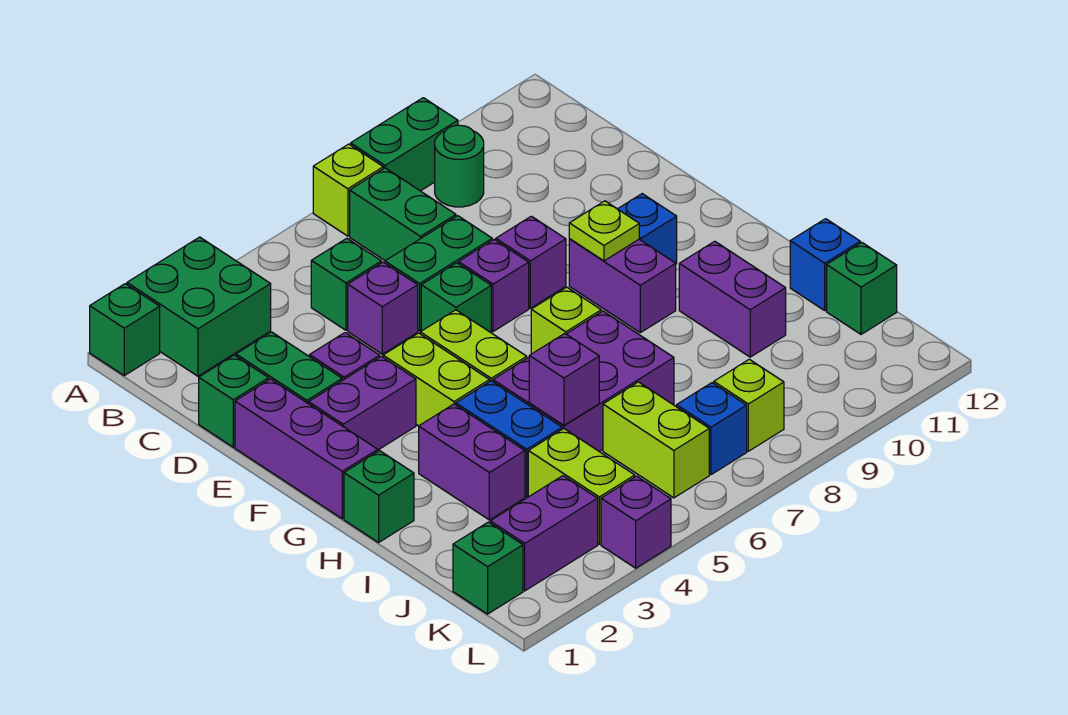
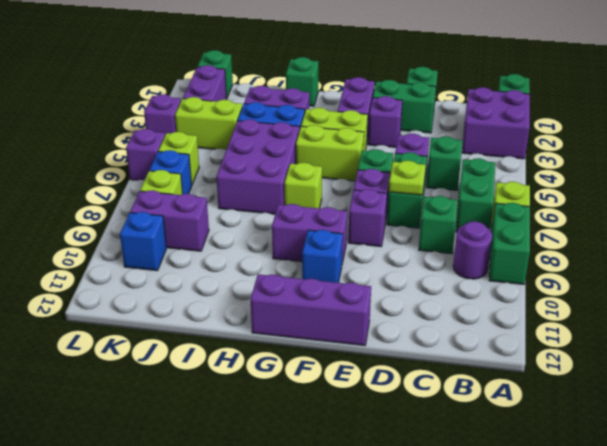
green brick A2:B3 level 1 -> purple brick A2:B3 level 1
green brick B7:C7 level 1 -> green brick B6:B7 level 1
green round brick B9 level 1 -> purple round brick B9 level 1
purple brick E1:G1 level 1 -> purple brick E12:G12 level 1
lime plate F9 level 2 -> lime plate D7 level 2
purple brick H10:I10 level 1 -> purple brick J9:K9 level 1
purple brick I5 level 2 -> purple brick L6 level 1
blue brick I12 level 1 -> blue brick K10 level 1
lime brick J6:K6 level 1 -> lime brick K6 level 1
green brick J12 level 1 -> green brick C8 level 1

